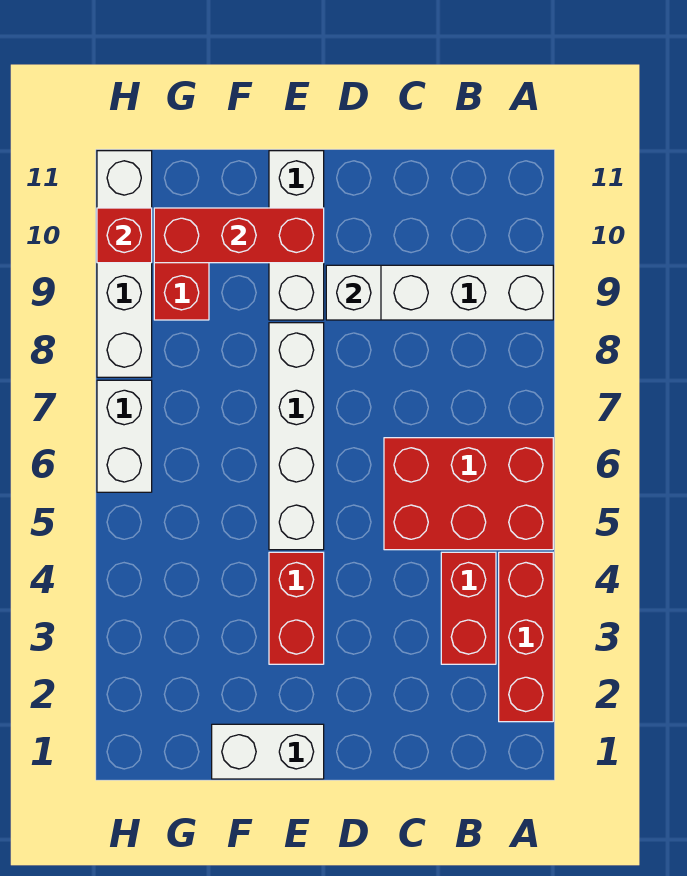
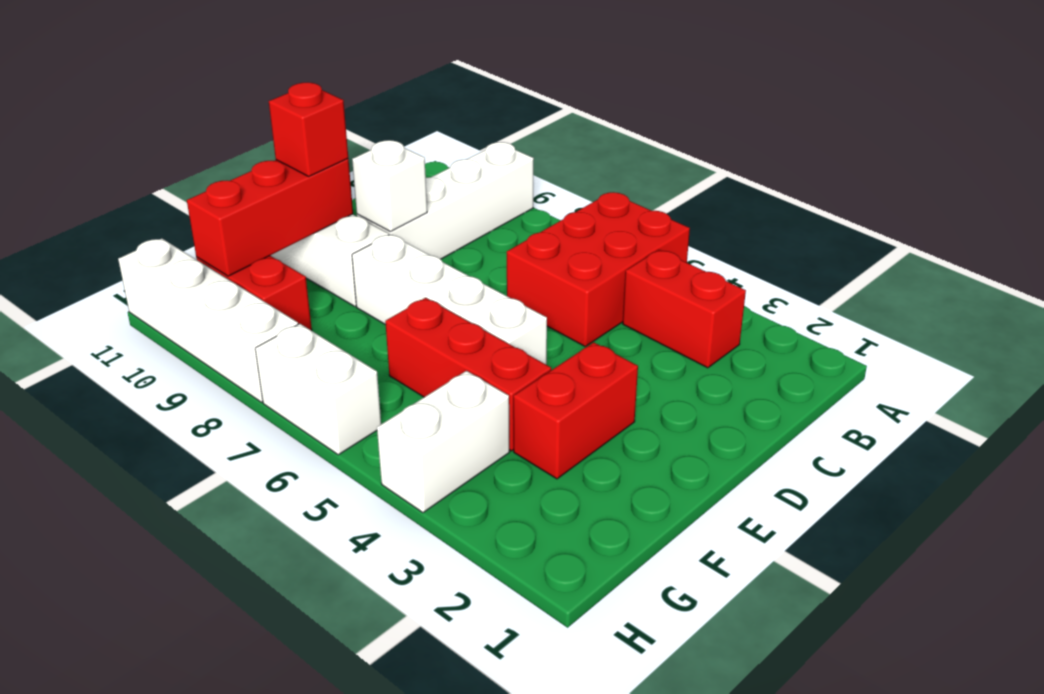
red brick A2:A4 level 1 -> red brick F4:F6 level 1
white brick E1:F1 level 1 -> white brick G4:H4 level 1
red brick E3:E4 level 1 -> red brick E3:F3 level 1
red brick H10 level 2 -> red brick E10 level 3

